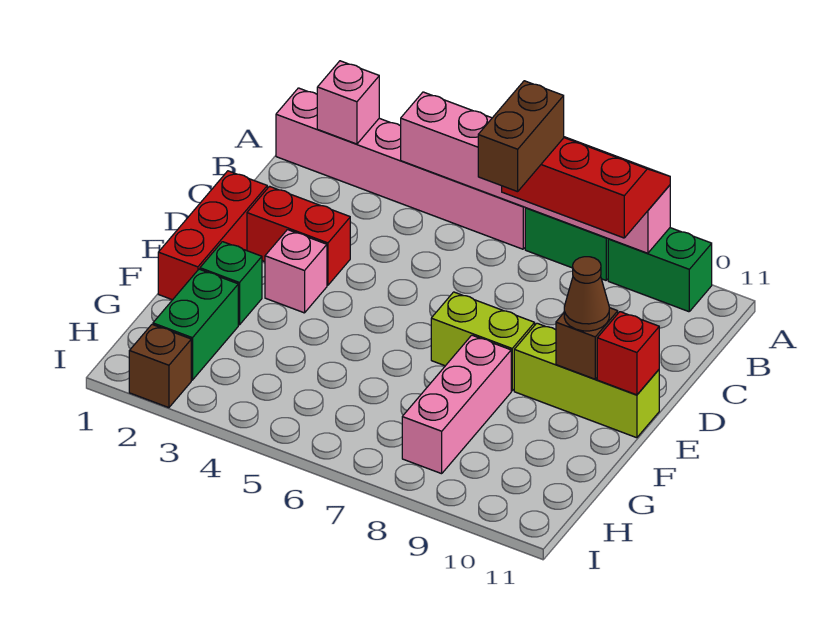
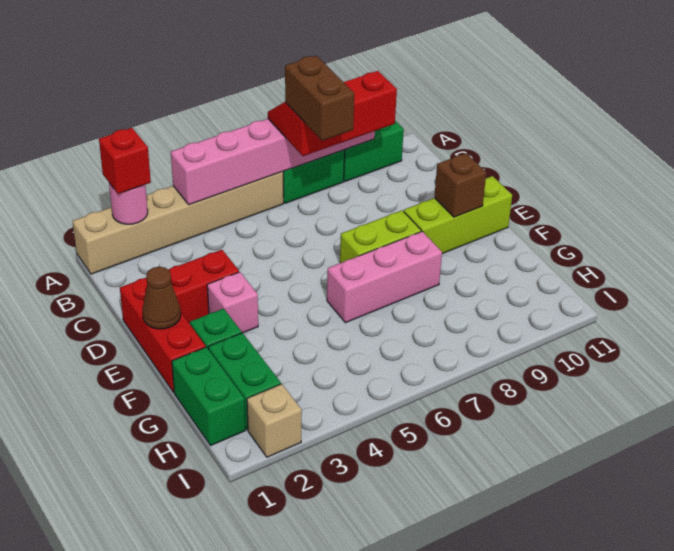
pink brick A1:A6 level 1 -> tan brick A1:A6 level 1
pink brick A2 level 2 -> pink round brick A2 level 2
brown cone E10 level 3 -> brown cone E1 level 2
red brick E11 level 2 -> red brick A2 level 3
pink brick F8:H8 level 1 -> pink brick F6:F8 level 1
none -> green brick G1:H1 level 1
brown brick I2 level 1 -> tan brick I2 level 1

